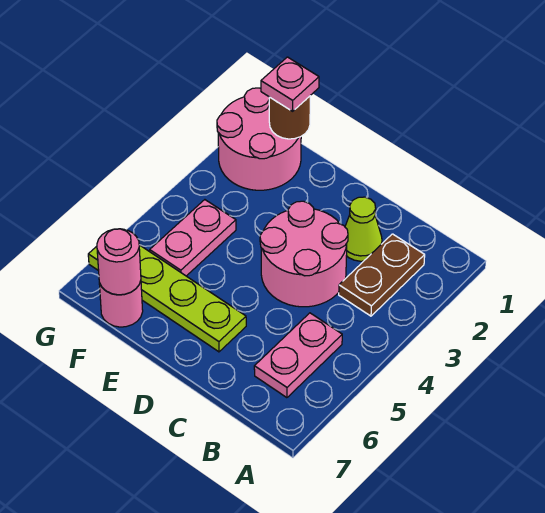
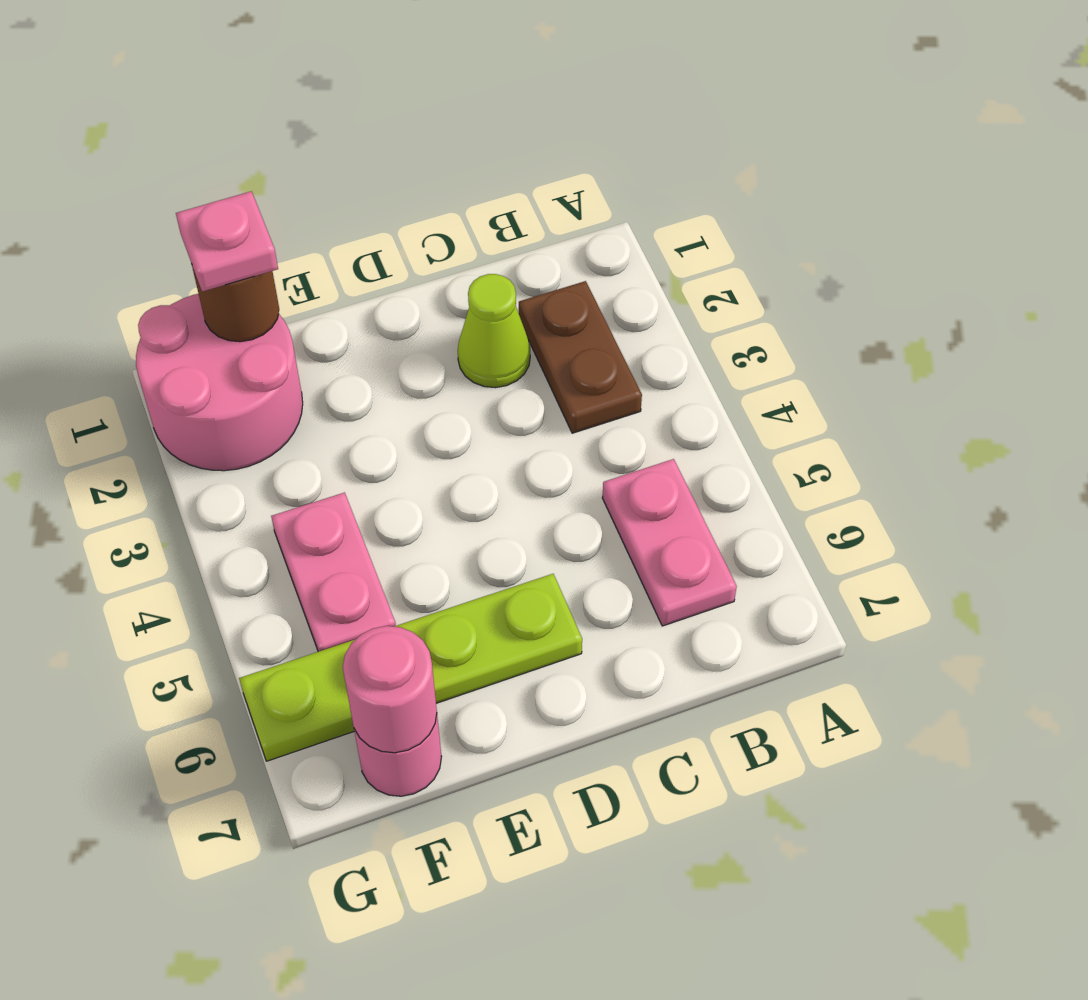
pink round brick C3:D4 level 1 -> none

